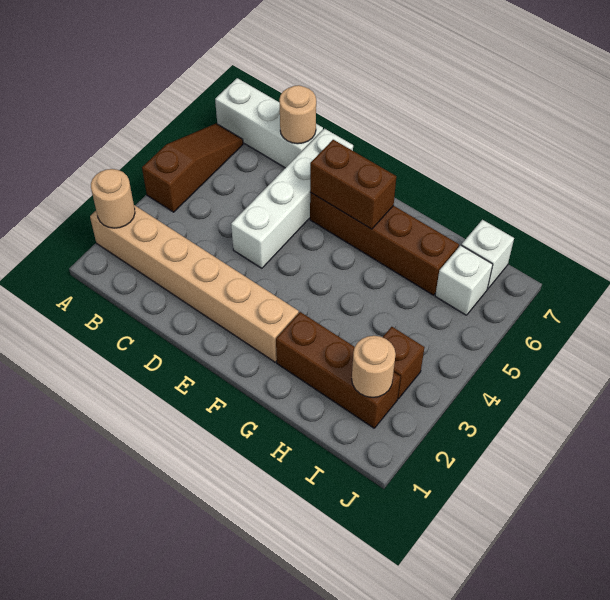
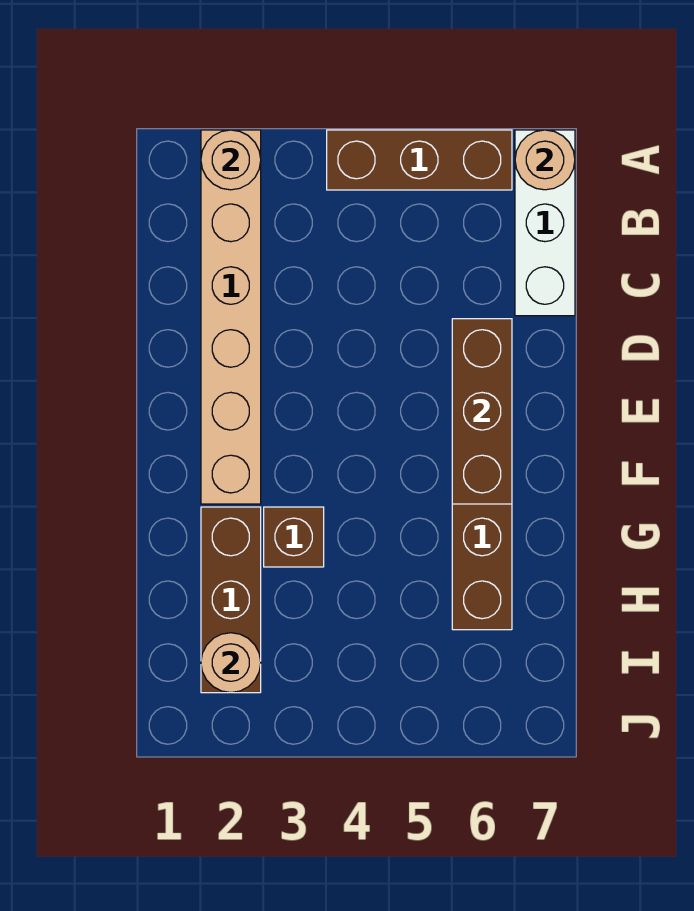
brown slope A4:A6 level 1 top 4 -> brown brick A4:A6 level 1
tan round brick C7 level 2 -> tan round brick A7 level 2
white brick D4:D7 level 1 -> none
brown brick E6:F6 level 2 -> brown brick D6:F6 level 2
brown brick I3 level 1 -> brown brick G3 level 1
white brick I6 level 1 -> none
white brick I7 level 1 -> none

